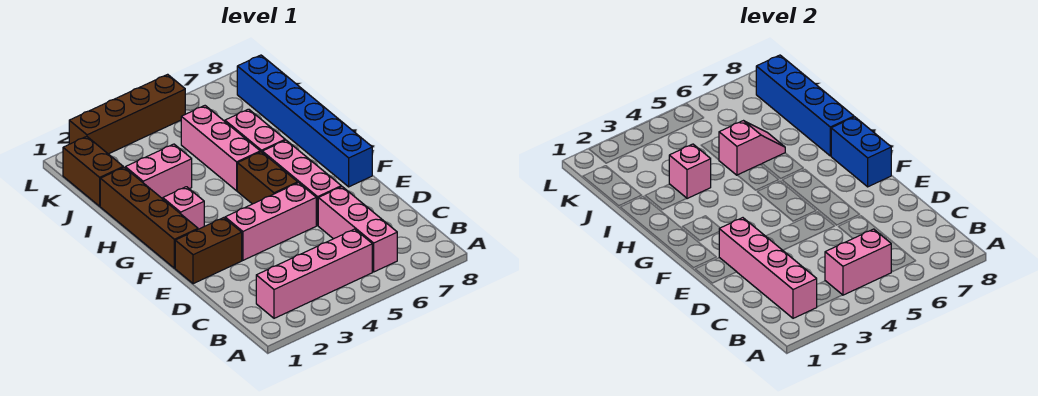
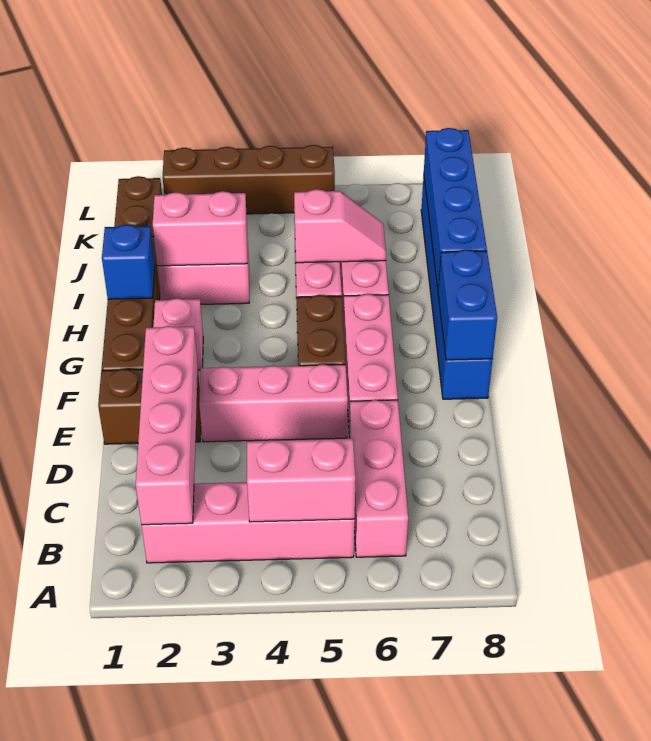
none -> blue brick H1 level 2
pink brick I3 level 2 -> pink brick I2:I3 level 2

